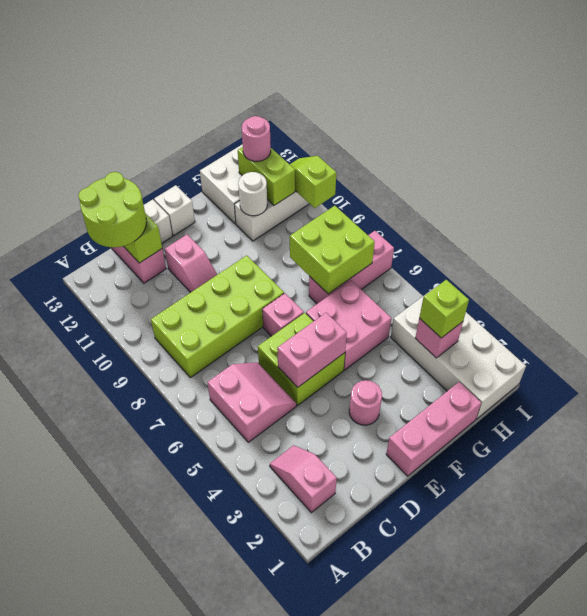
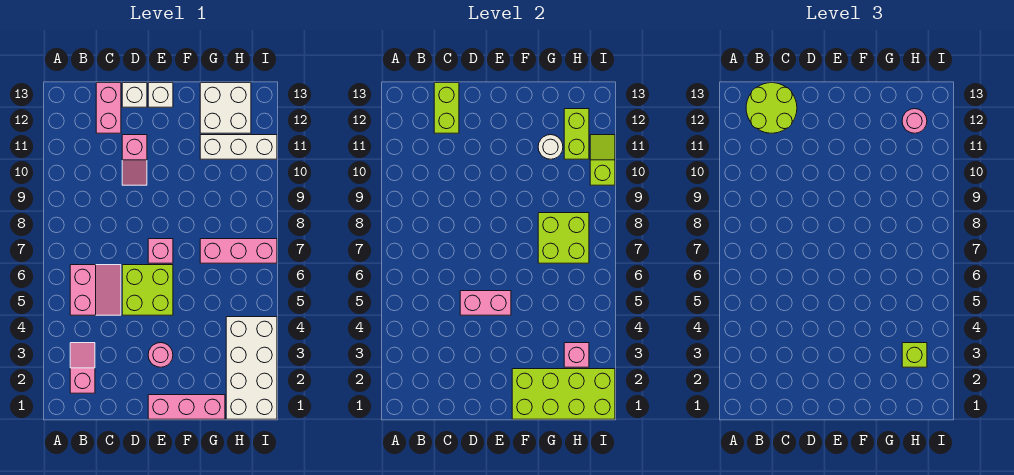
lime brick B8:E9 level 1 -> lime brick F1:I2 level 2
pink brick F5:G6 level 1 -> none

